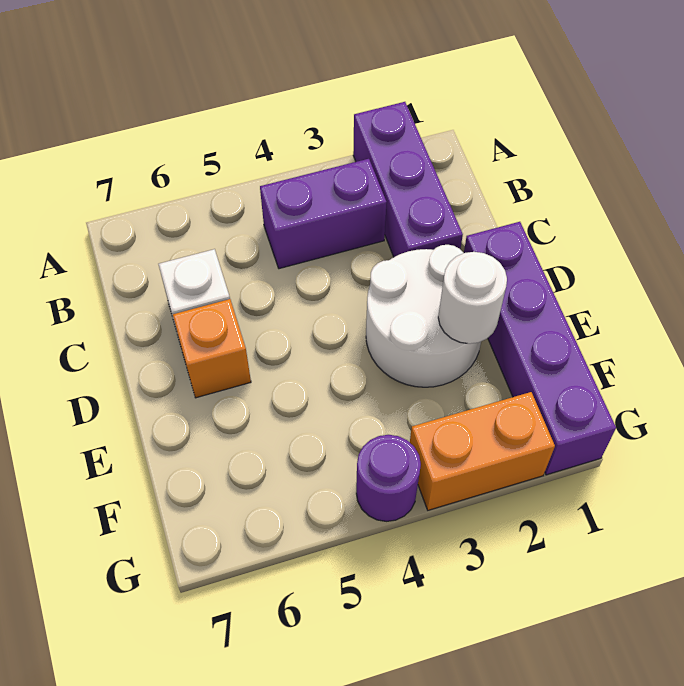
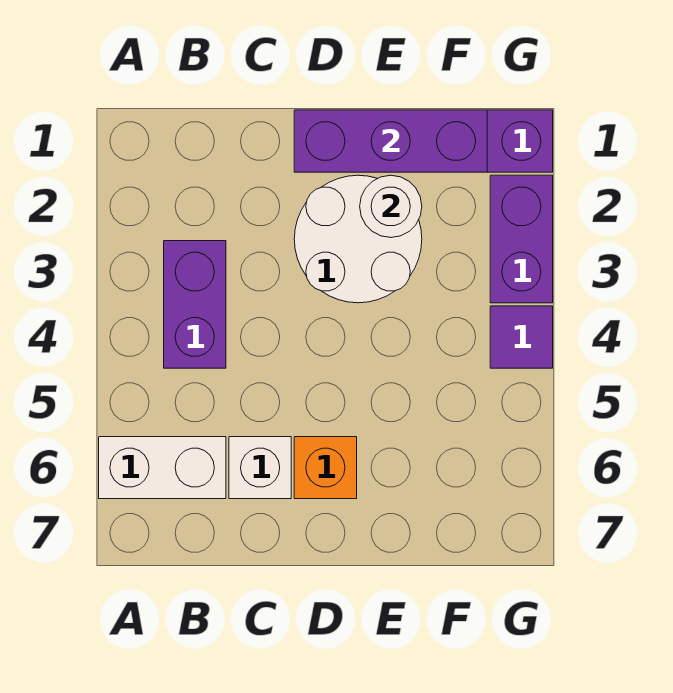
purple brick A2:C2 level 1 -> purple brick D1:F1 level 2
none -> white brick A6:B6 level 1
orange brick G2:G3 level 1 -> purple brick G2:G3 level 1
purple round brick G4 level 1 -> purple tile G4 level 1

